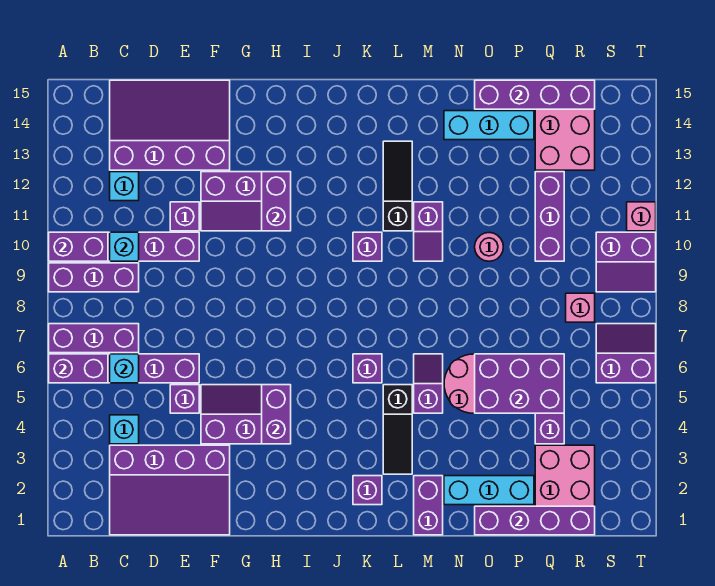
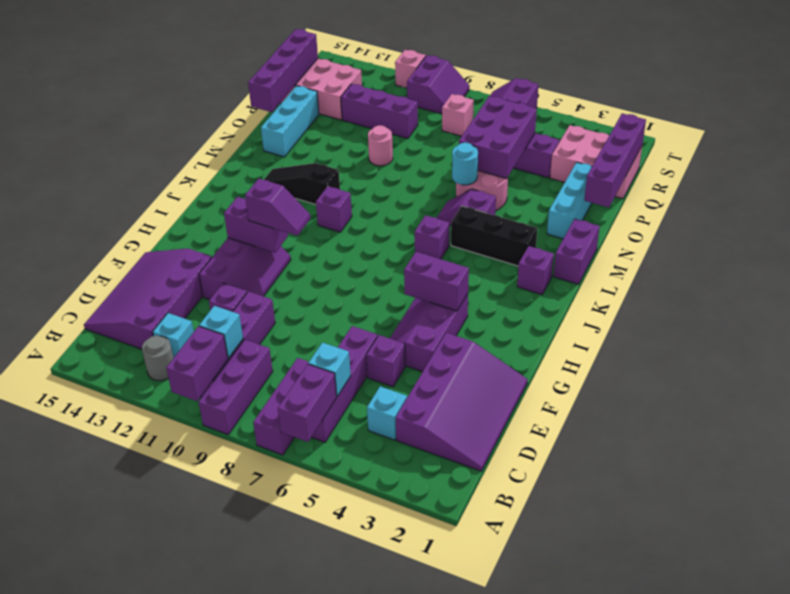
none -> grey round brick B12 level 1
black slope L3:L5 level 1 top 5 -> black brick L3:L5 level 1
purple brick M1:M2 level 1 -> purple brick L1:M1 level 1
purple slope M10:M11 level 1 top 11 -> purple slope H10:H11 level 3 top 11
none -> cyan round brick N6 level 2

